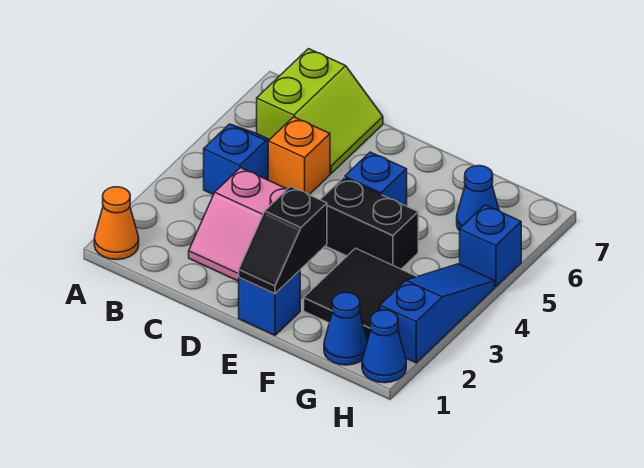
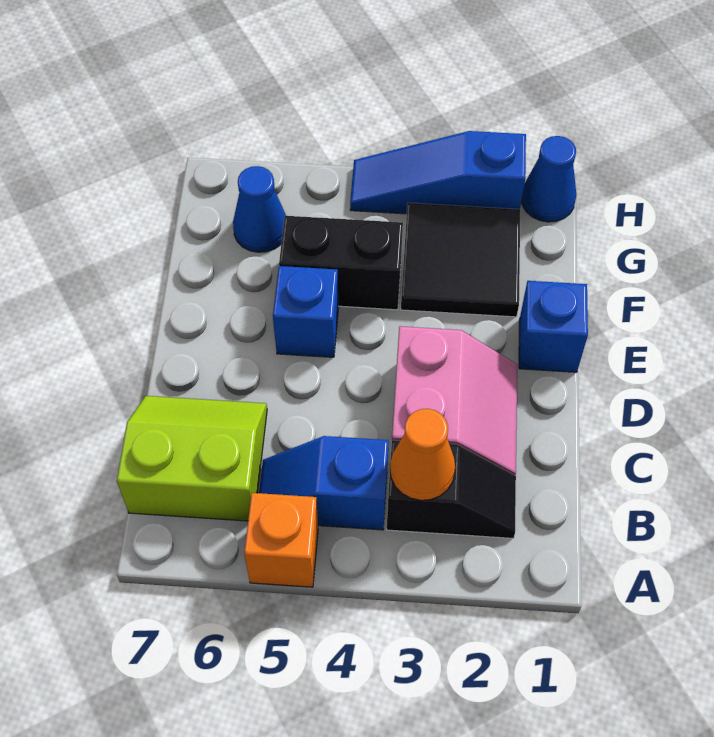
orange cone A1 level 1 -> orange cone B3 level 2
orange brick C5 level 1 -> orange brick A5 level 1
black slope E1:E2 level 2 top 2 -> black slope B2:B3 level 1 top 3
black brick E4:F4 level 1 -> black brick F4:F5 level 1
blue cone G1 level 1 -> none
blue brick H5 level 1 -> none

